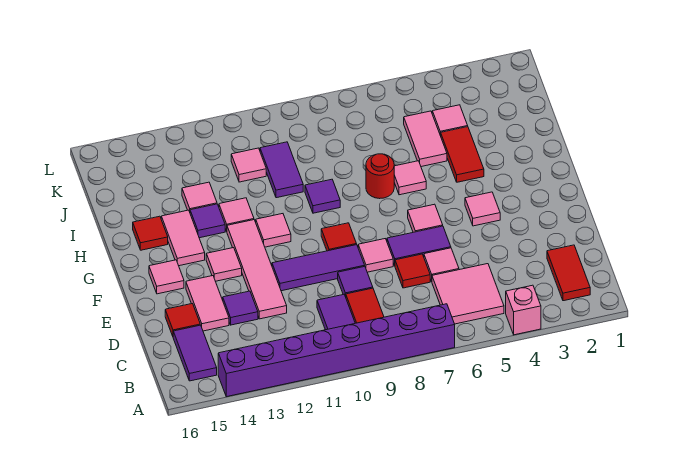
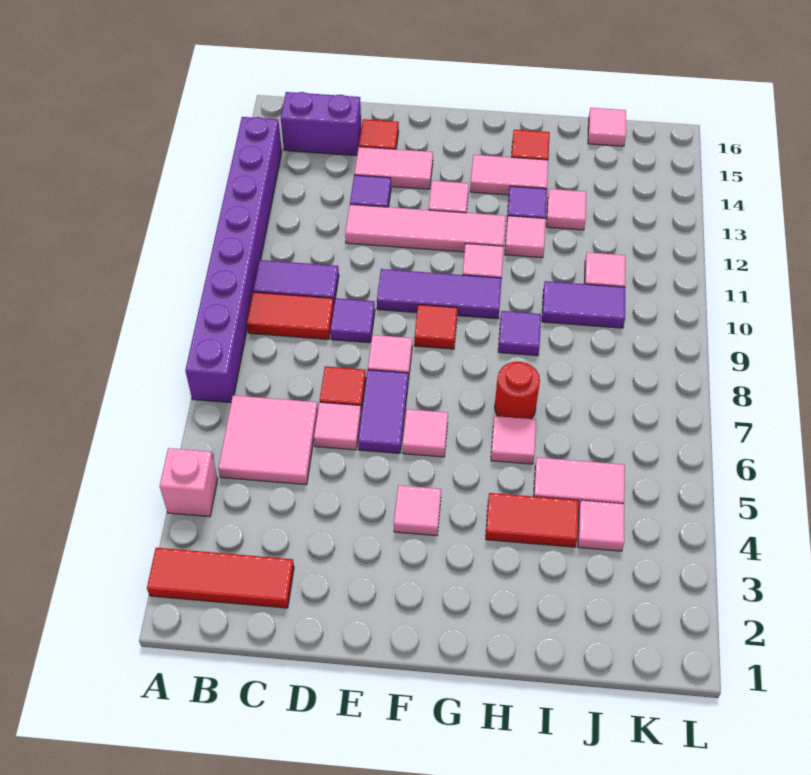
red tile B2:C2 level 1 -> red tile A2:C2 level 1
purple tile B15:C15 level 1 -> purple brick B15:C15 level 1
purple tile E9:E11 level 1 -> purple tile E10:G10 level 1
pink tile F15 level 1 -> pink tile J16 level 1

